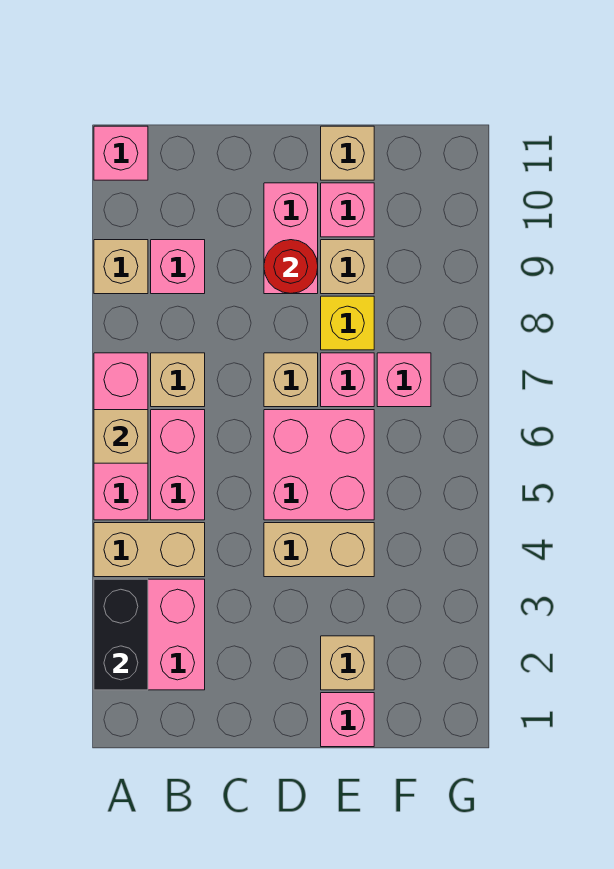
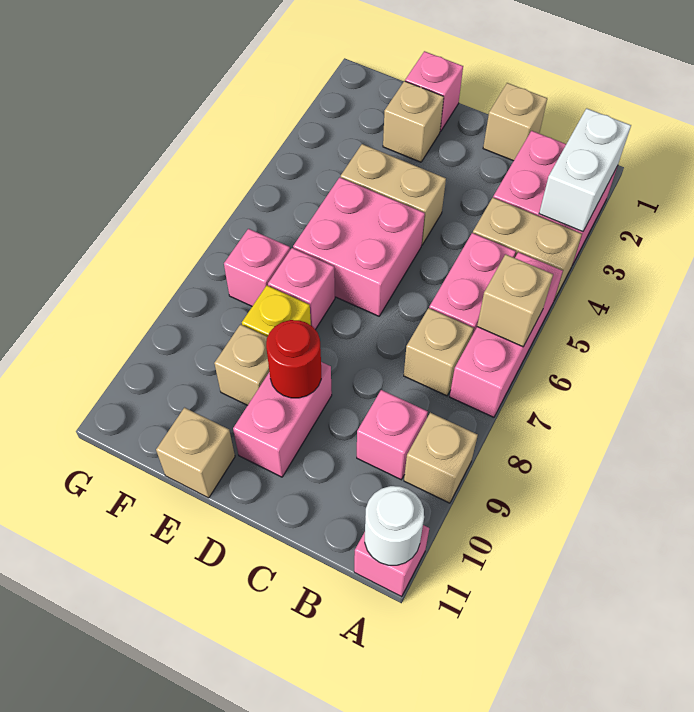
black brick A2:A3 level 2 -> white brick A2:A3 level 2
none -> white round brick A11 level 2
tan brick D7 level 1 -> tan brick C1 level 1
pink brick E10 level 1 -> none

